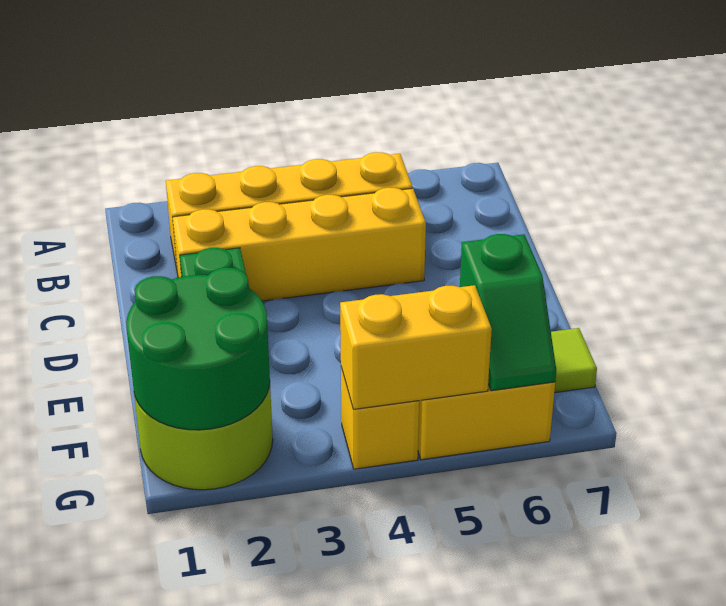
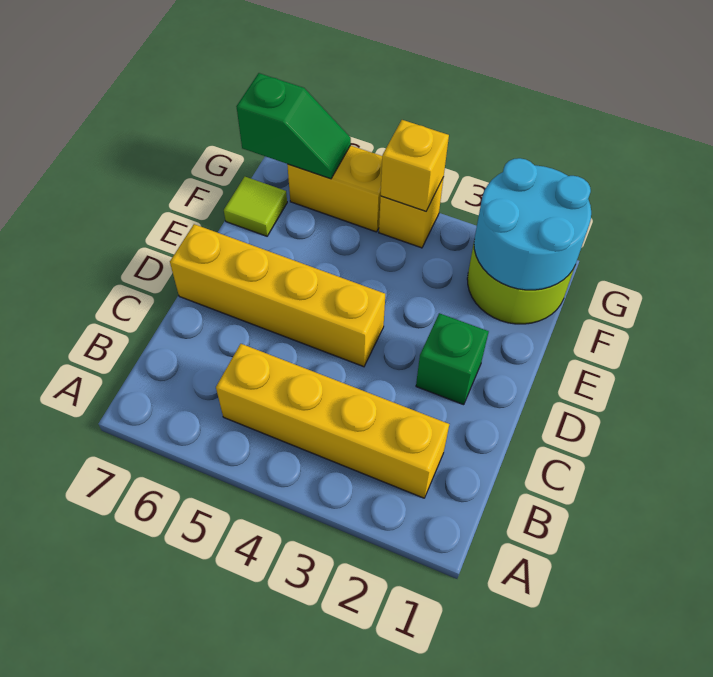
yellow brick C2:C5 level 1 -> yellow brick D4:D7 level 1
green round brick F1:G2 level 2 -> cyan round brick F1:G2 level 2
green slope F6:G6 level 2 top F -> green slope G6:G7 level 2 top 7
yellow brick G4:G5 level 2 -> yellow brick G4 level 2

